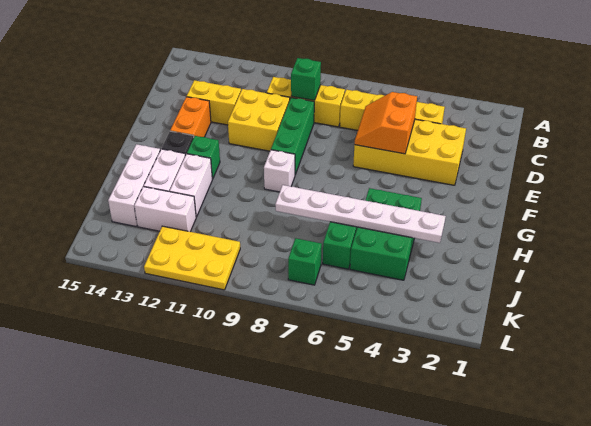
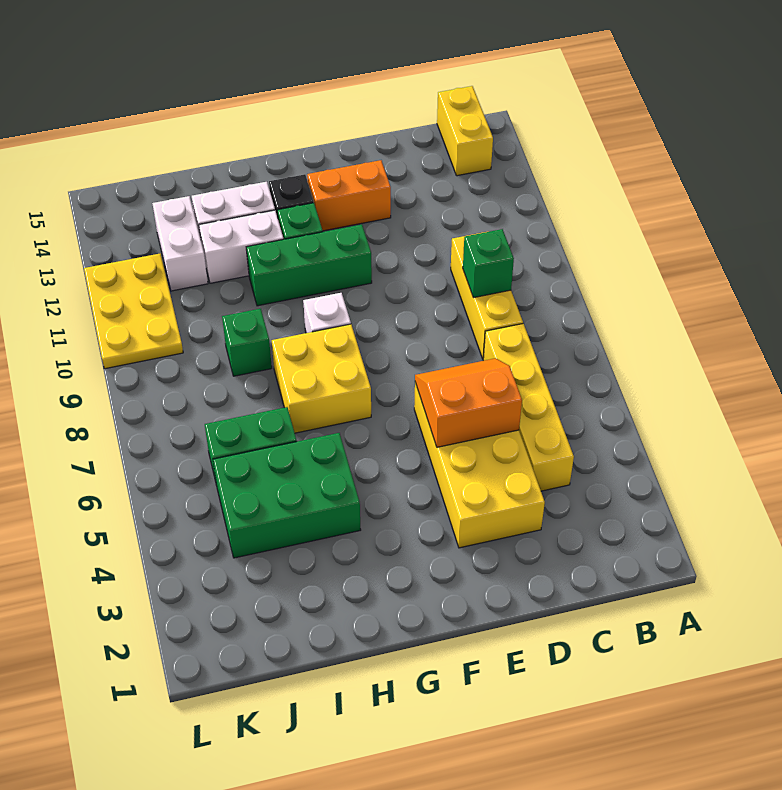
green brick D9:F9 level 1 -> green brick F11:H11 level 1
yellow brick D10:E11 level 1 -> yellow brick G7:H8 level 1
yellow brick D12:D13 level 1 -> yellow brick B14:B15 level 1
white brick H14:J14 level 1 -> none
white plate I3:I8 level 2 -> none
green brick K7 level 1 -> green brick I9 level 1

